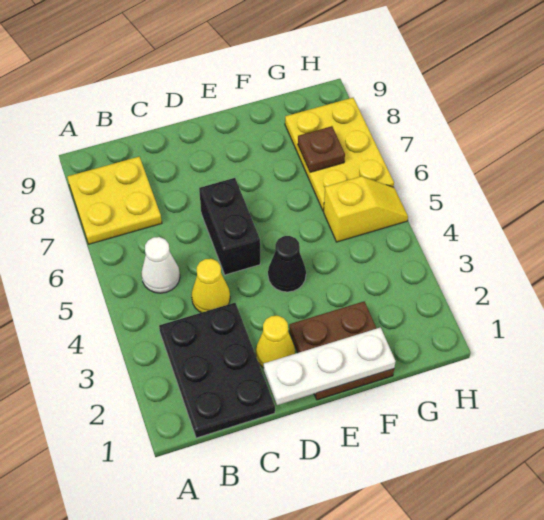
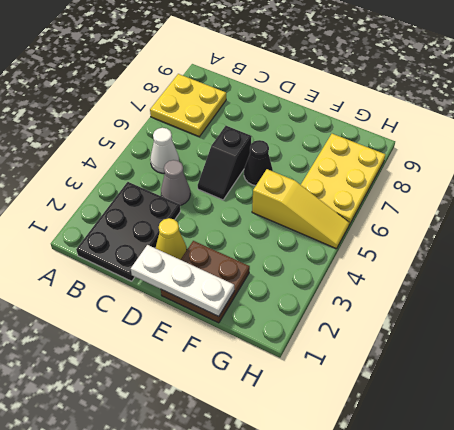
yellow cone C4 level 1 -> grey cone C4 level 1
black brick D5:D6 level 1 -> black slope D5:D6 level 1 top 6
black cone E4 level 1 -> black cone E6 level 1
yellow slope G5:H5 level 1 top G -> yellow slope F5:H5 level 1 top F
brown plate G7 level 2 -> none

